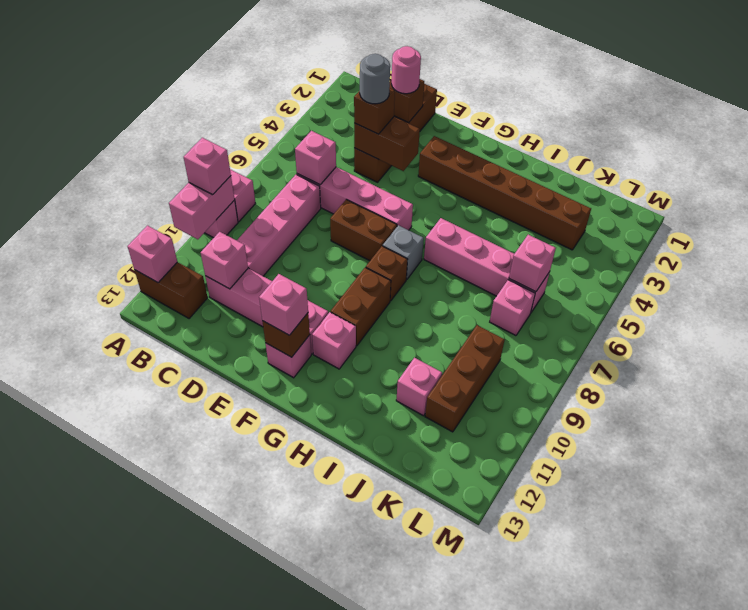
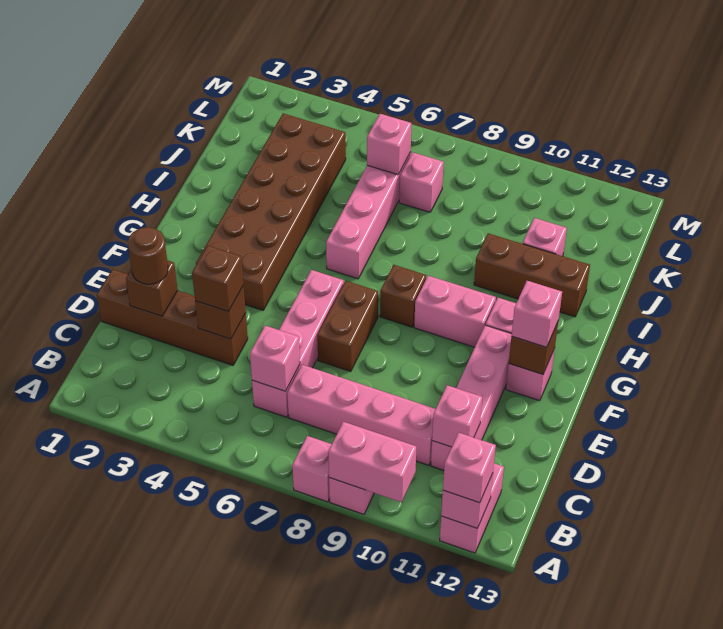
pink brick A9 level 3 -> pink brick A12 level 3
brown brick A12:B12 level 1 -> pink brick A12:B12 level 1
pink round brick D2 level 3 -> brown round brick D2 level 3
brown brick D4:E4 level 2 -> brown brick D4 level 2
grey round brick D4 level 4 -> none
brown brick F3:K3 level 1 -> brown brick F3:K4 level 1
grey brick G7 level 1 -> none
brown brick G9:G10 level 1 -> pink brick G9:G10 level 1
brown brick K9:K11 level 1 -> brown brick I10:I12 level 1

